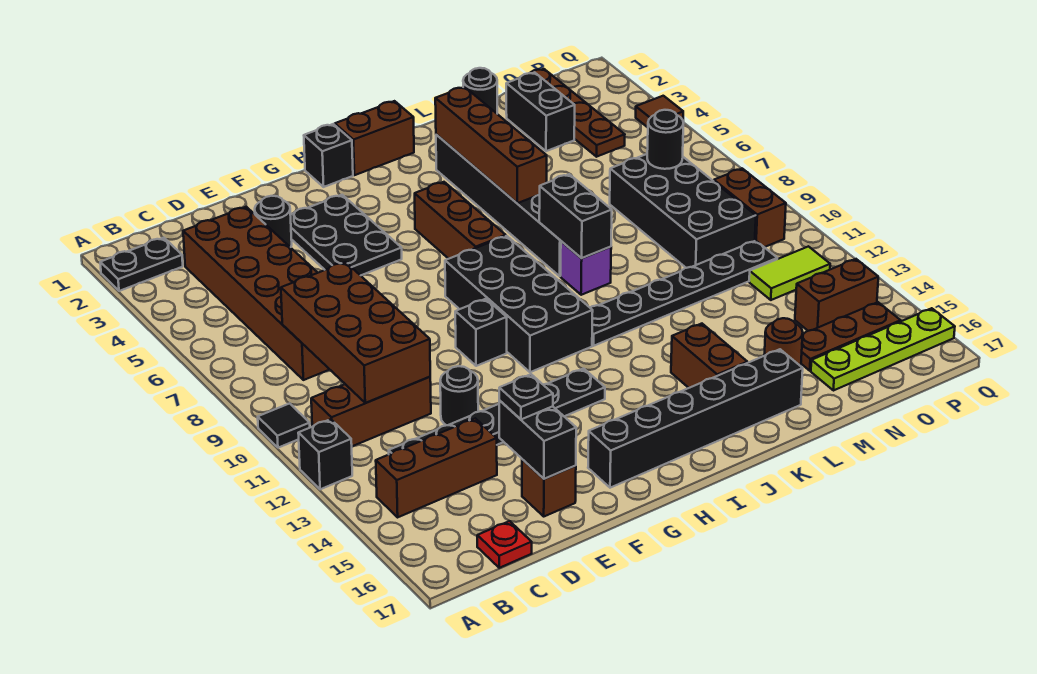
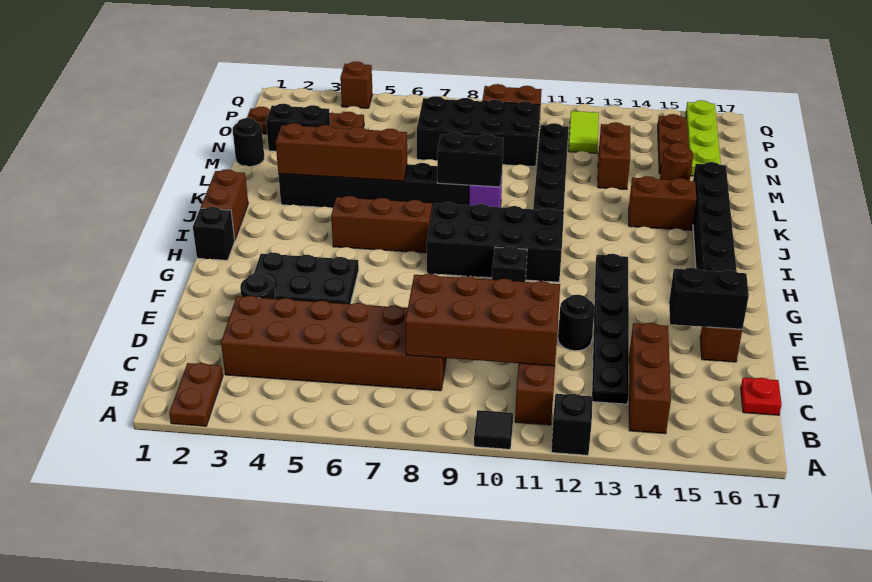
black plate A2:B2 level 1 -> brown plate A2:B2 level 1
black plate E15 level 3 -> none
black round brick O7 level 2 -> none
brown brick O14:P14 level 1 -> brown brick M13:N13 level 1
brown tile Q4 level 1 -> brown brick Q4 level 1

